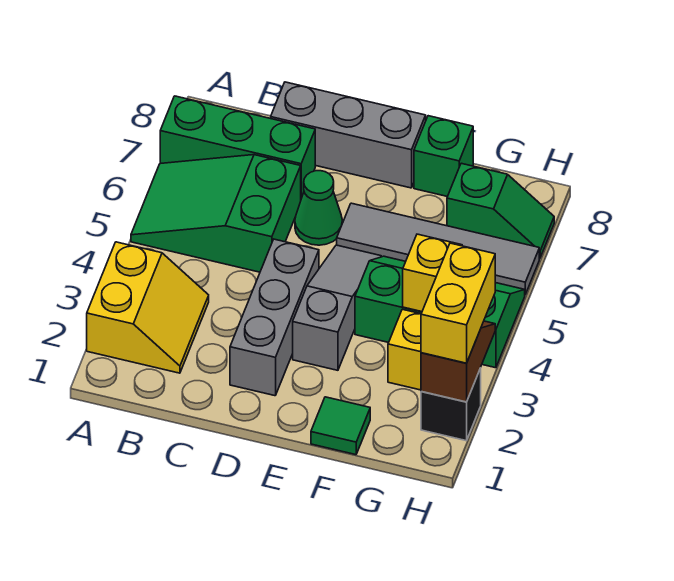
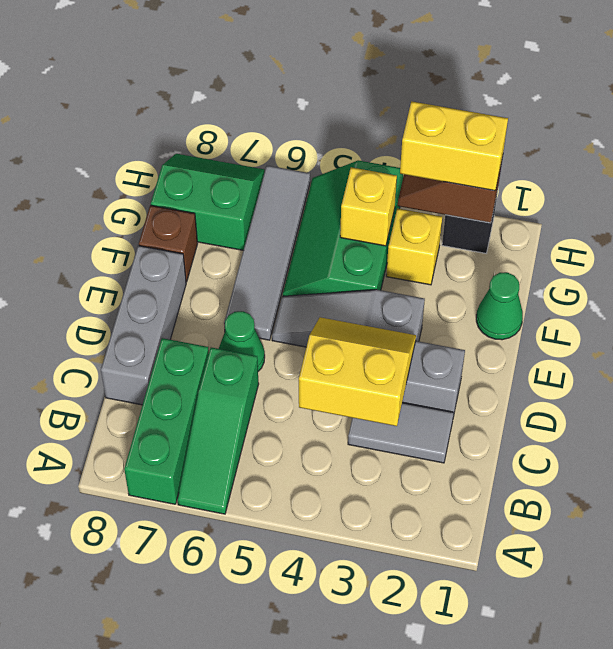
yellow slope A2:B3 level 1 top A -> yellow slope C3:D4 level 2 top C
green slope A5:C6 level 1 top C -> green slope A6:C6 level 1 top C
none -> grey tile C2:C3 level 1
green tile F1 level 1 -> green cone F1 level 1
green brick F8 level 1 -> brown brick F8 level 1
green slope G7:H7 level 1 top G -> green slope G7:H8 level 1 top G

